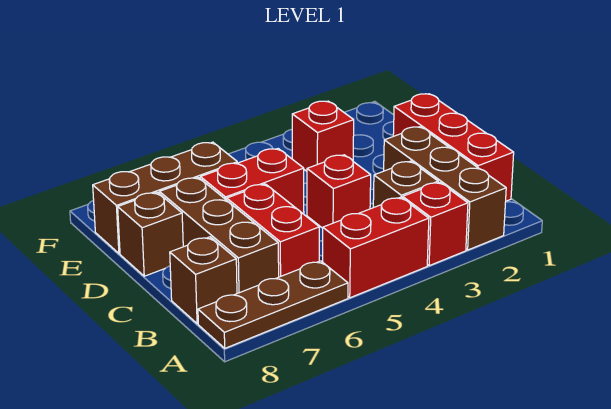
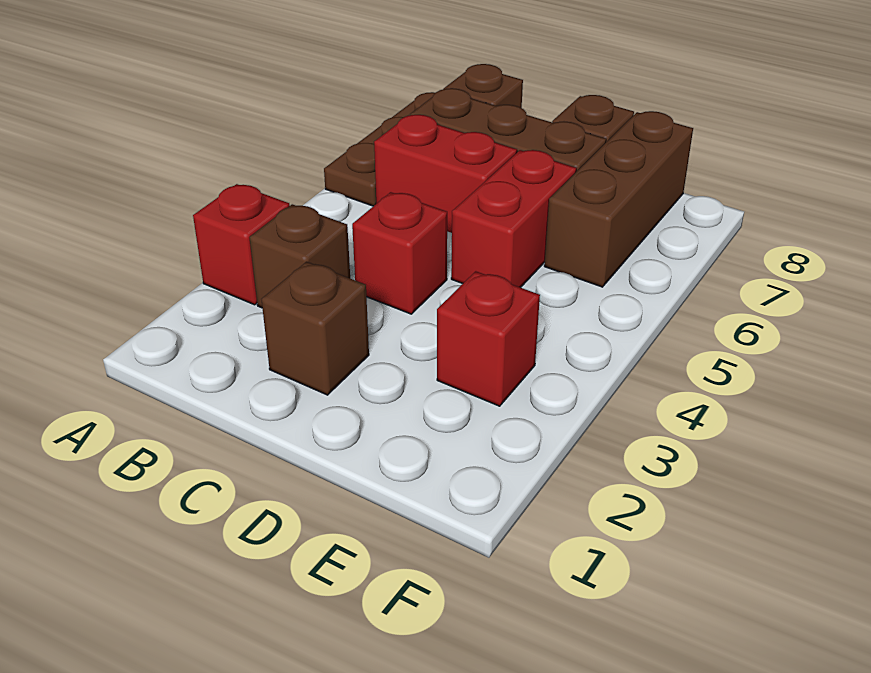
brown brick A2:C2 level 1 -> brown brick C2 level 1
red brick A4:A5 level 1 -> none
red brick B1:D1 level 1 -> none

